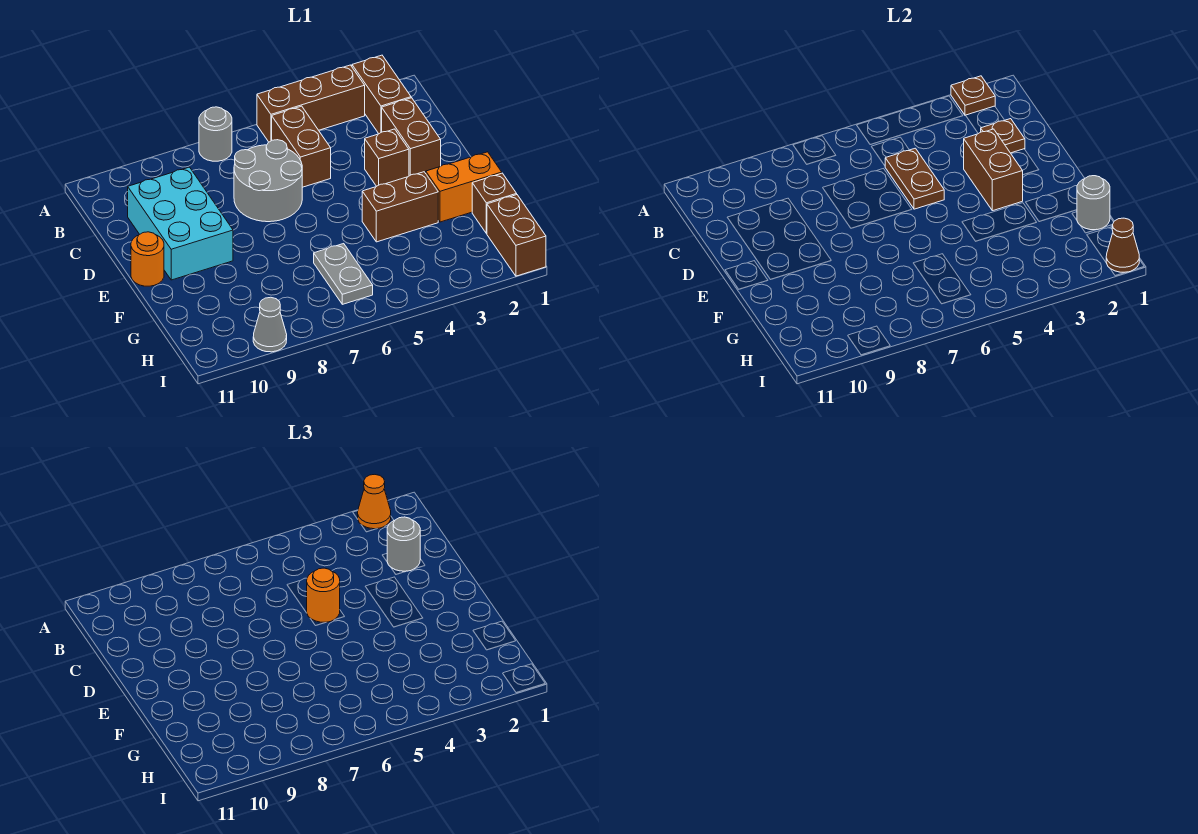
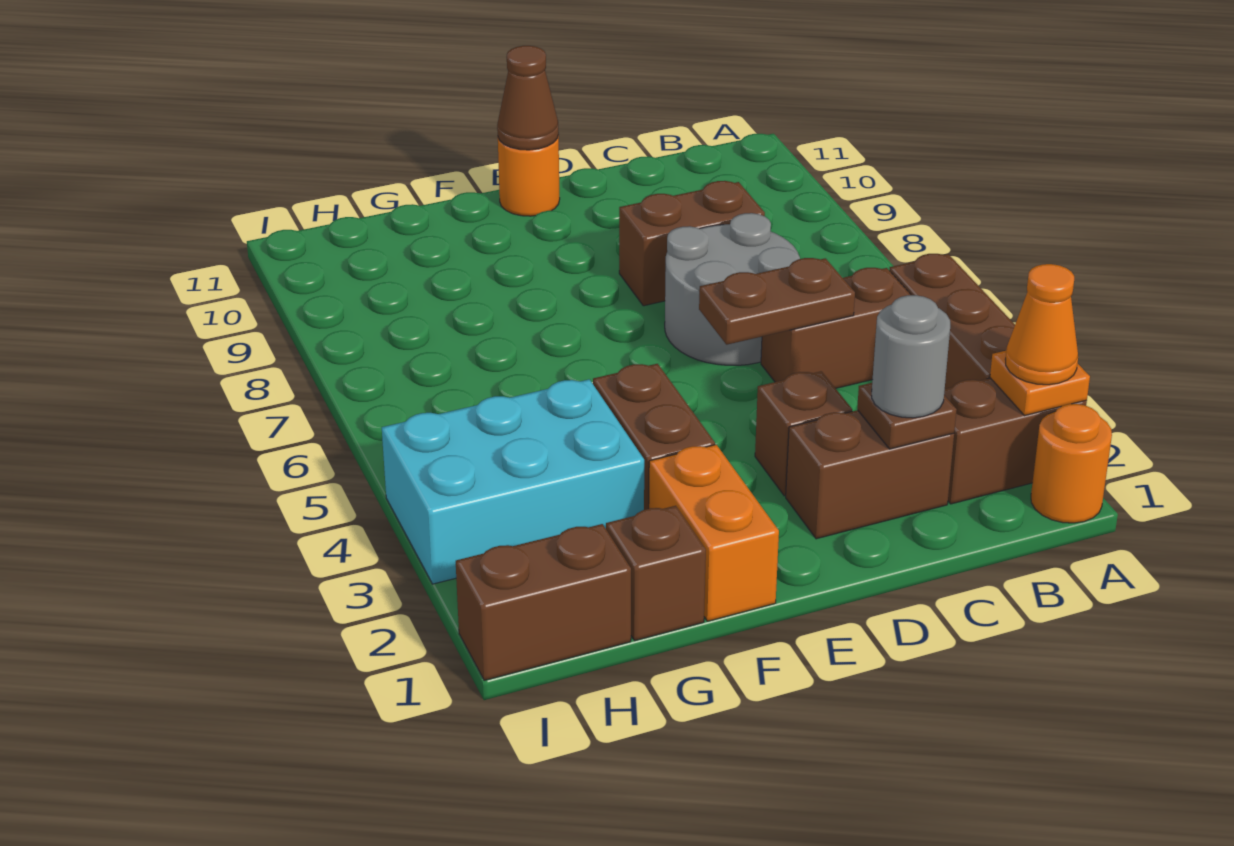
brown plate A2 level 2 -> orange plate A2 level 2
grey round brick A7 level 1 -> none
cyan brick C9:E10 level 1 -> cyan brick G3:I4 level 1
brown brick D3:E3 level 2 -> brown brick C8:D8 level 1
orange round brick D5 level 3 -> orange round brick A1 level 1
grey round brick G1 level 2 -> none
grey plate G6:H6 level 1 -> none
brown cone I1 level 2 -> brown cone E11 level 2
grey cone I9 level 1 -> none

